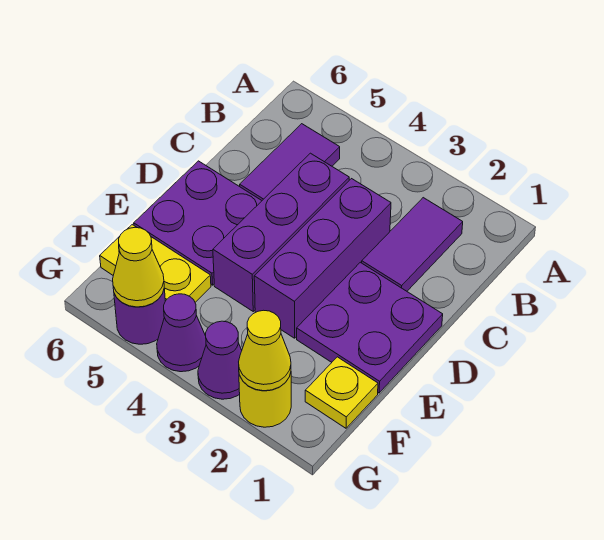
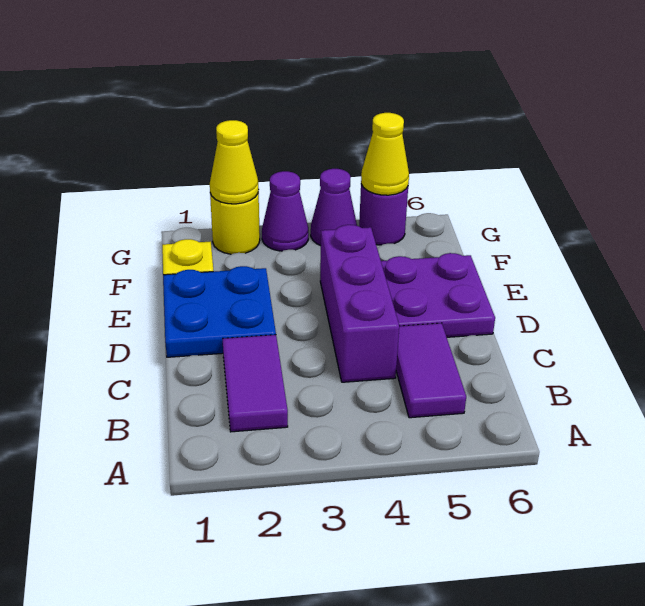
purple brick C3:E3 level 1 -> none
purple plate D1:E2 level 1 -> blue plate D1:E2 level 1
yellow plate F5:F6 level 1 -> none

